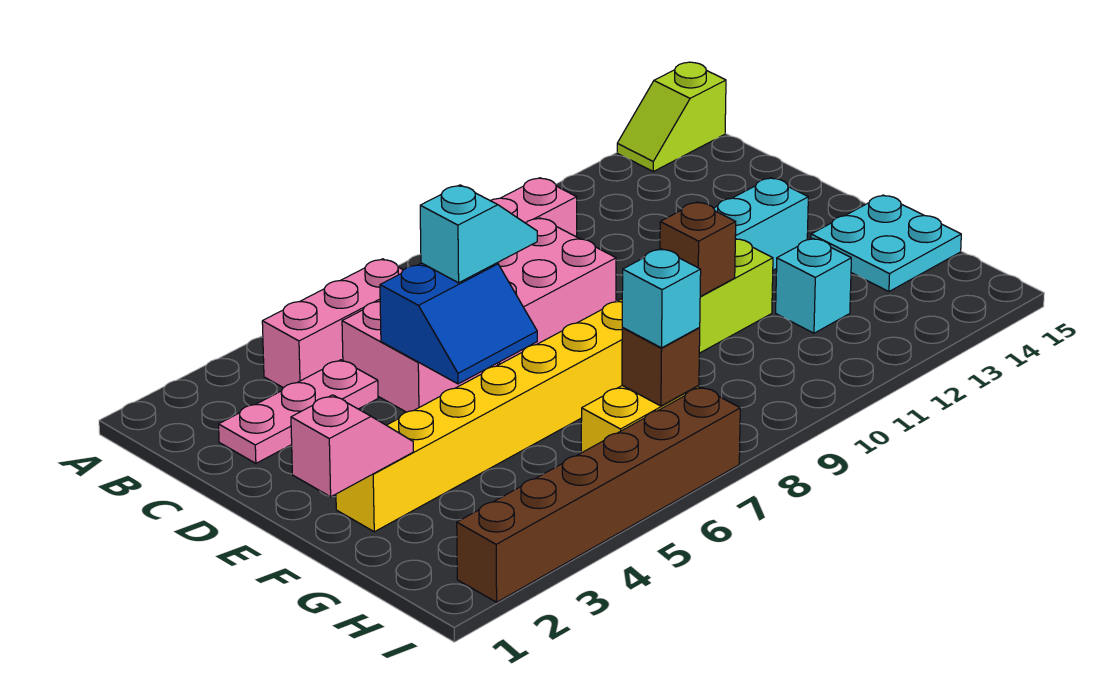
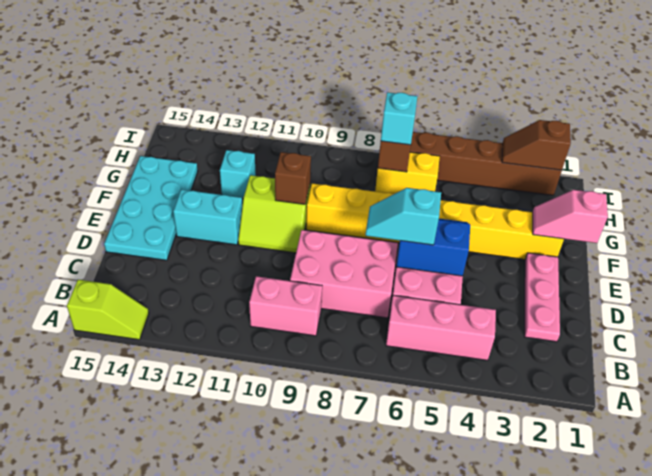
pink plate C2:C4 level 1 -> pink plate C2:E2 level 1
cyan plate F14:G15 level 1 -> cyan plate D14:G15 level 1
none -> brown slope I2:I3 level 2 top 2

